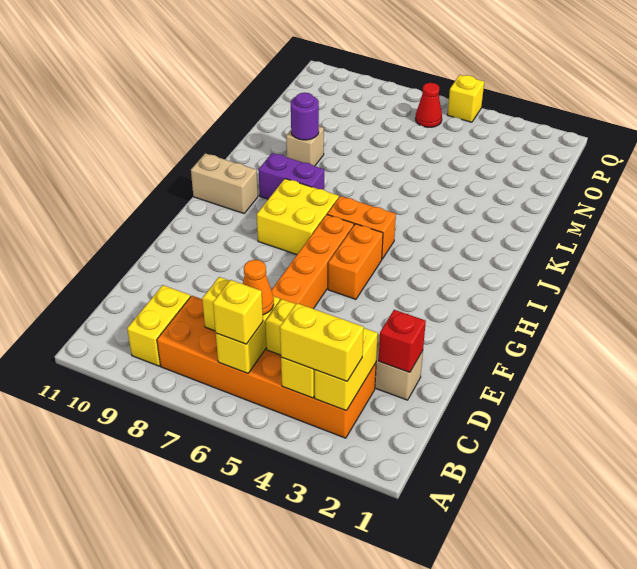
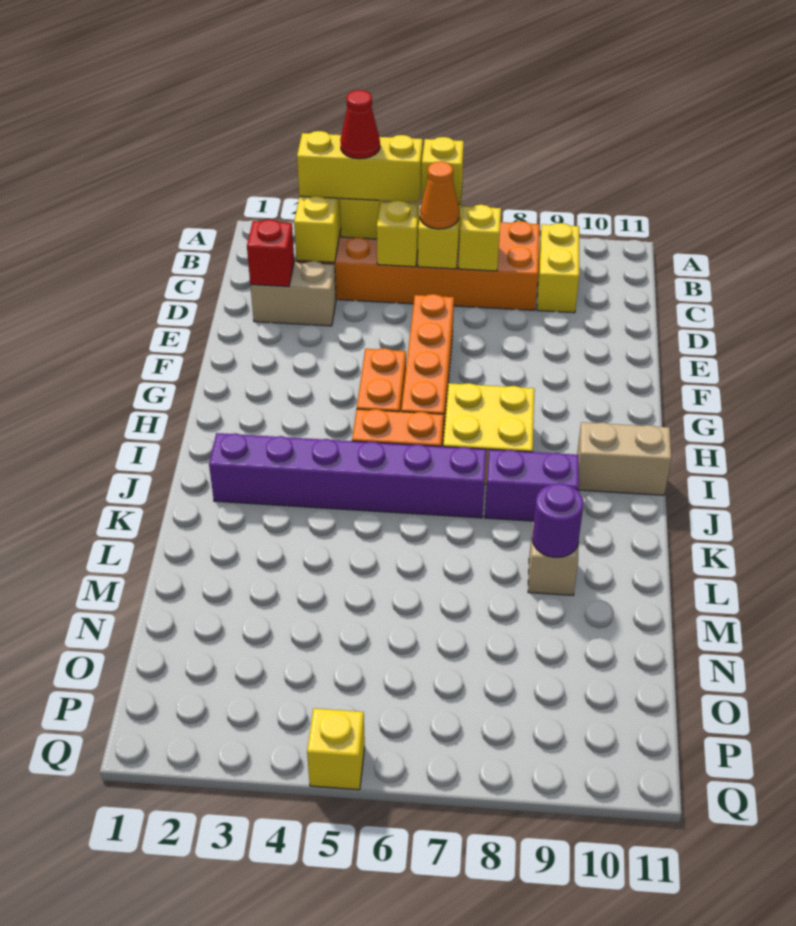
yellow brick B3:B4 level 3 -> yellow brick B3:B5 level 3
none -> purple brick J2:J7 level 1
red cone P6 level 1 -> red cone B4 level 4

